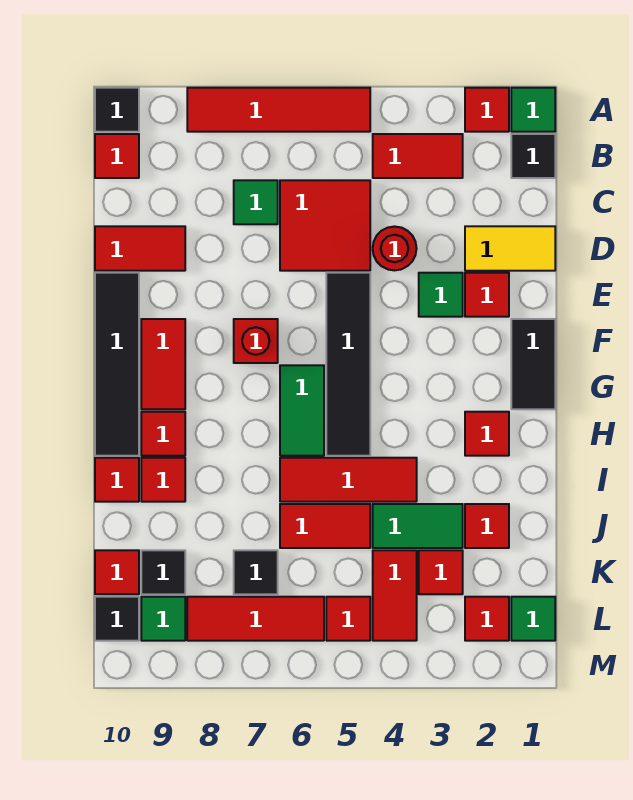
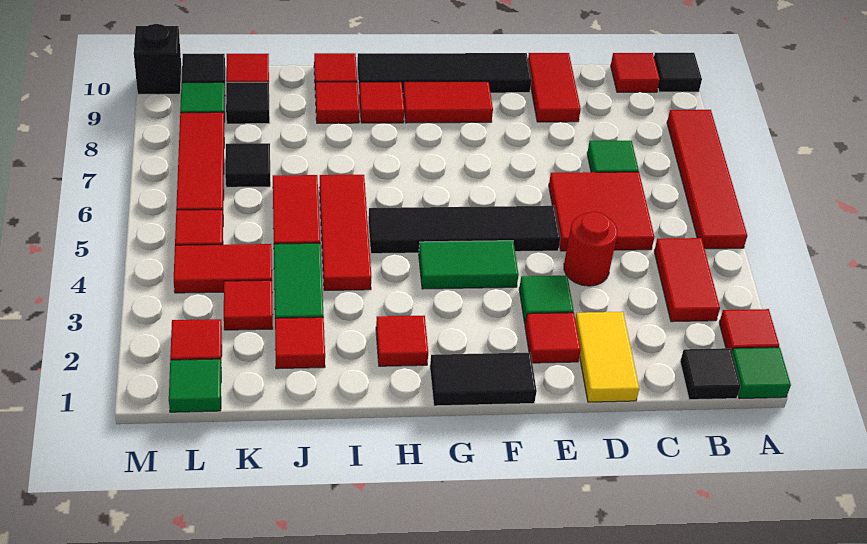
red brick F7 level 1 -> none
green tile G6:H6 level 1 -> green tile F4:G4 level 1
none -> black brick M10 level 1

